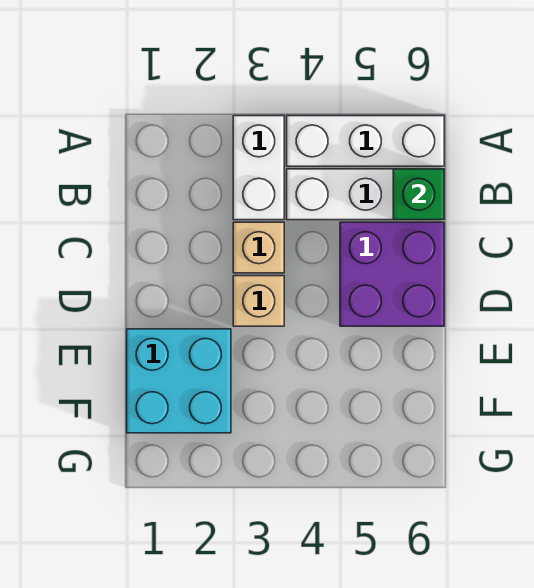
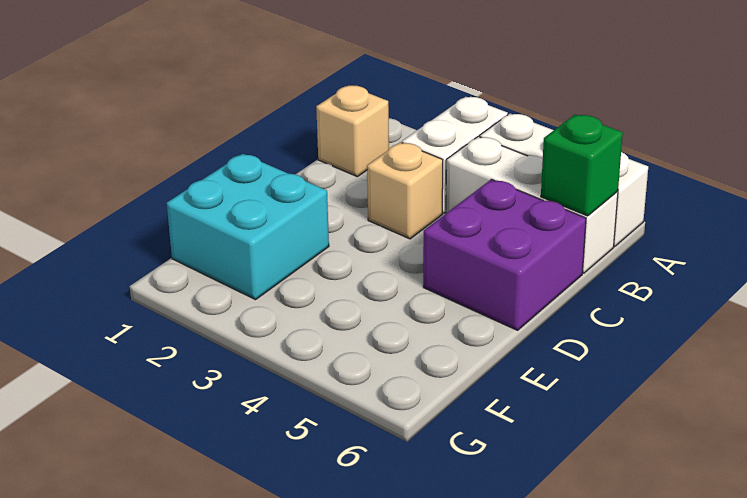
tan brick D3 level 1 -> tan brick B1 level 1

